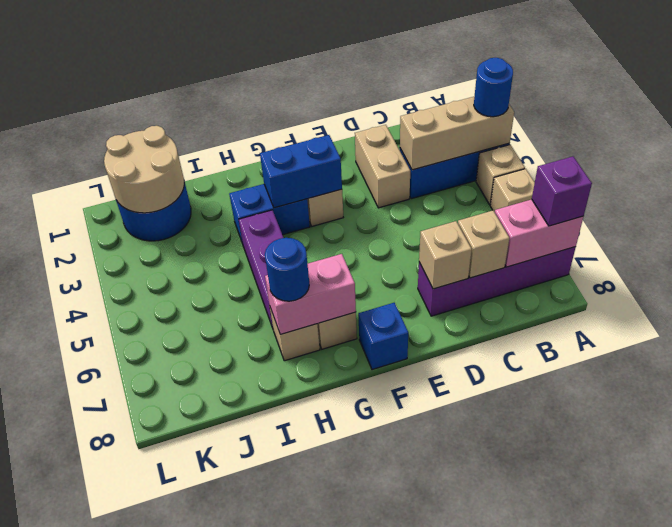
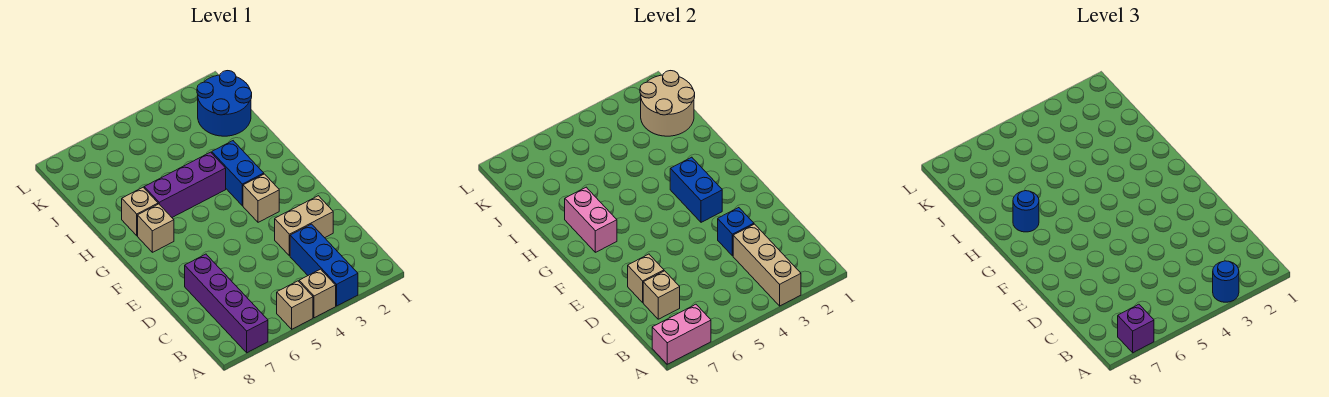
pink brick A7:B7 level 2 -> pink brick A7:A8 level 2
blue brick F8 level 1 -> blue brick D3 level 2

